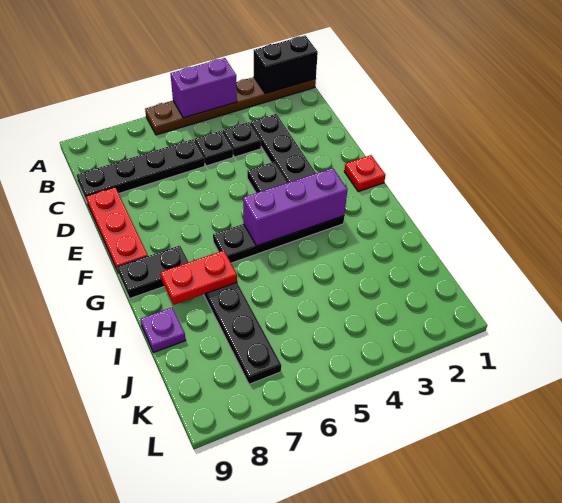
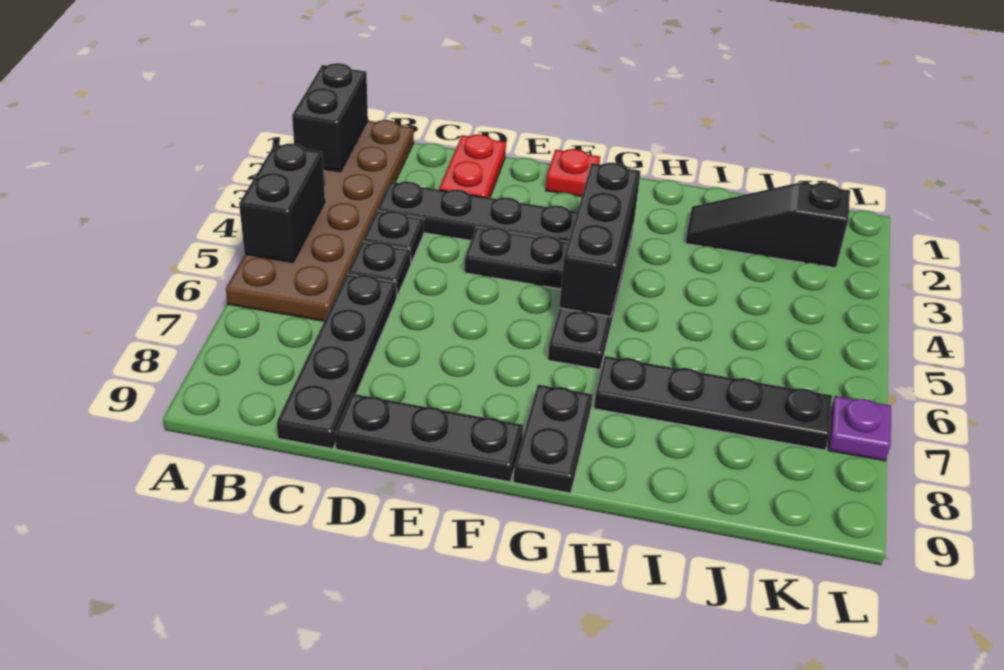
brown plate A1:A6 level 1 -> brown plate A1:B6 level 1
purple brick A4:A5 level 2 -> black brick A4:A5 level 2
red plate D9:F9 level 1 -> black plate D9:F9 level 1
purple brick G3:G5 level 2 -> black brick G3:G5 level 2
red plate H7:H8 level 2 -> red plate D1:D2 level 1
none -> black slope I2:K2 level 1 top K
purple plate I9 level 1 -> purple plate L7 level 1

